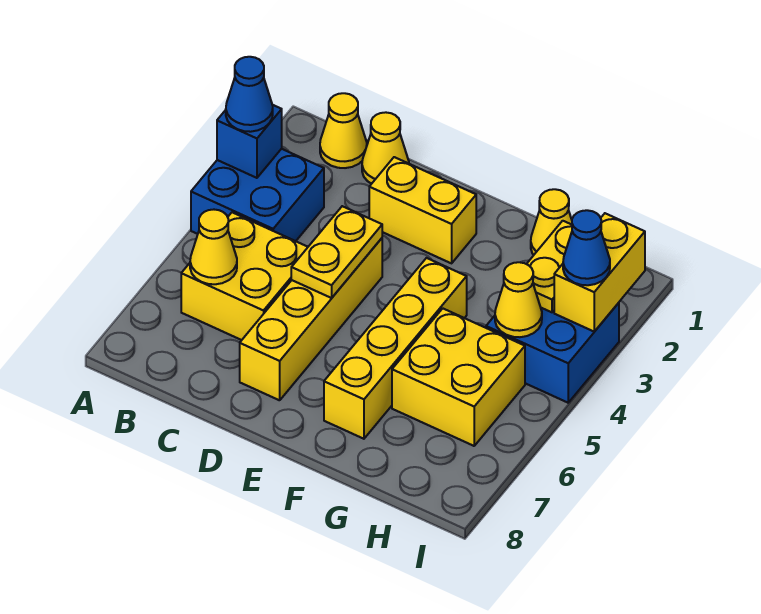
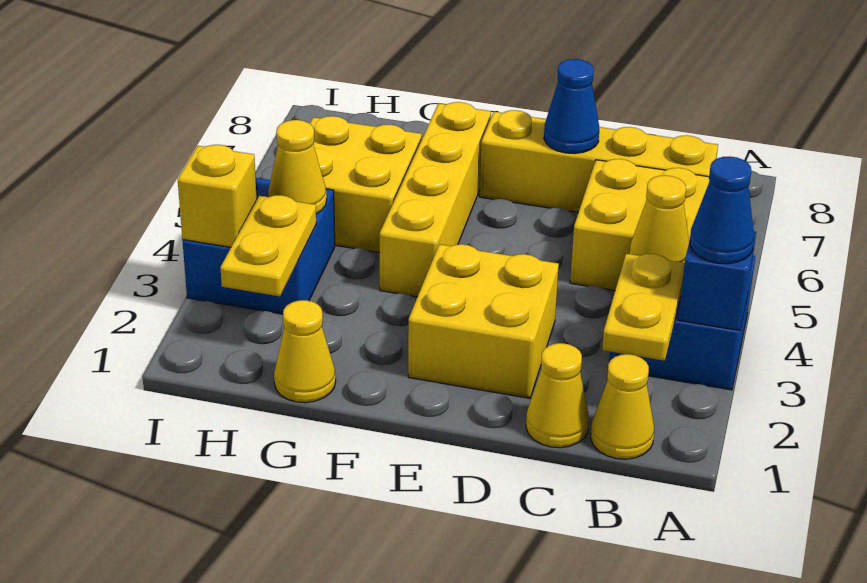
yellow cone B6 level 2 -> yellow cone B4 level 2
yellow brick D2:E2 level 1 -> yellow brick D2:E3 level 1
yellow brick D4:D7 level 1 -> yellow brick B7:E7 level 1
yellow plate D4:D5 level 2 -> yellow plate B2:B3 level 2
yellow brick I2:I3 level 2 -> yellow brick I3 level 2
blue cone I3 level 3 -> blue cone D7 level 2

